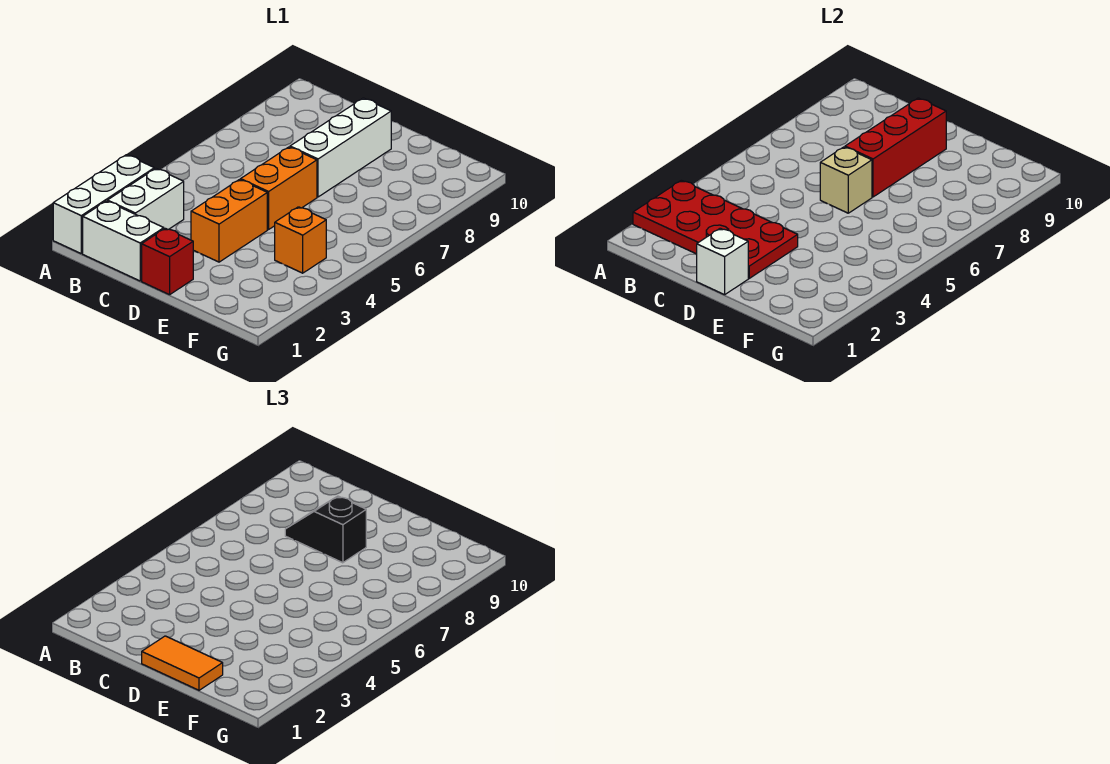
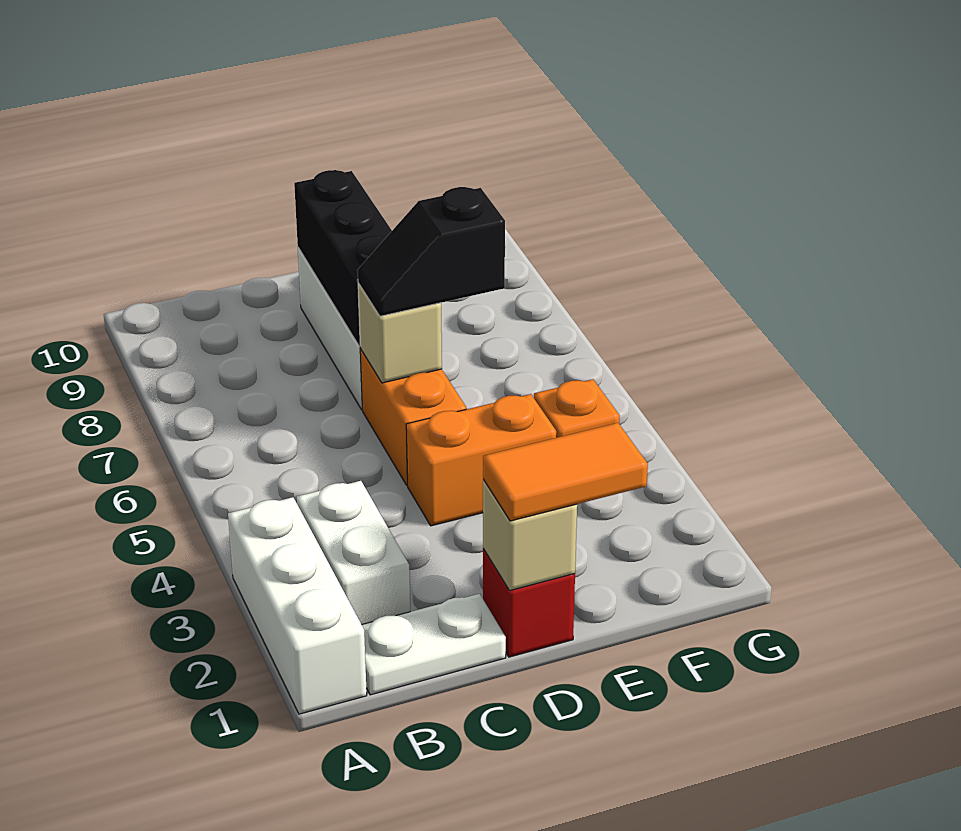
red plate A2:D3 level 2 -> none
white brick B1:C1 level 1 -> white plate B1:C1 level 1
black slope C8:D8 level 3 top D -> black slope D6:E6 level 3 top E
white brick D1 level 2 -> tan brick D1 level 2
orange brick D3:D4 level 1 -> orange brick D4:E4 level 1
red brick D7:D9 level 2 -> black brick D7:D9 level 2

